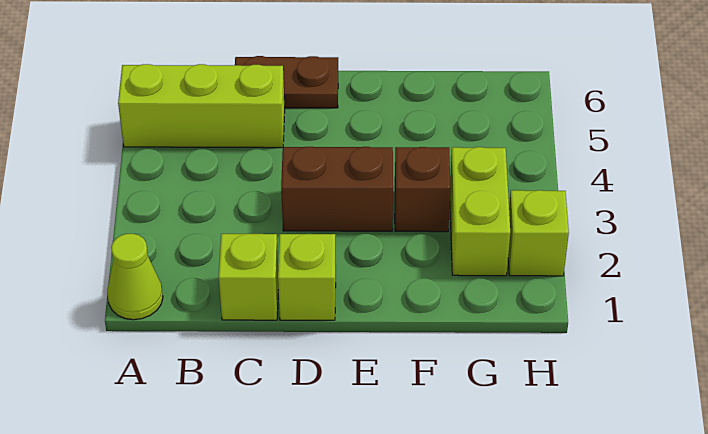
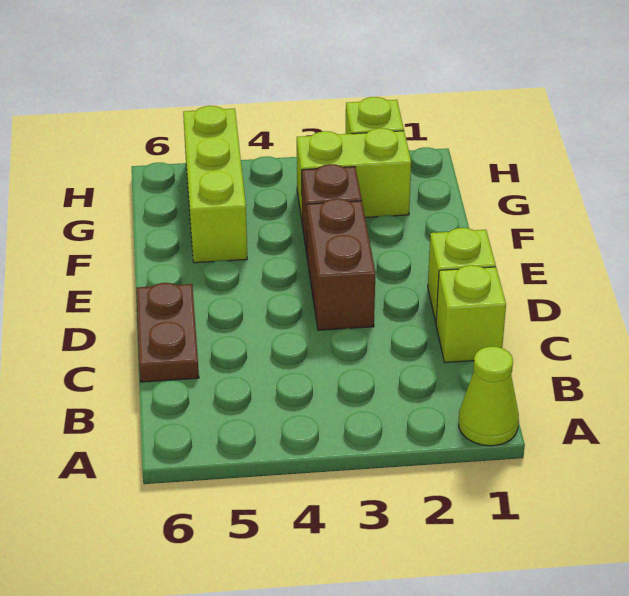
lime brick A5:C5 level 1 -> lime brick F5:H5 level 1

